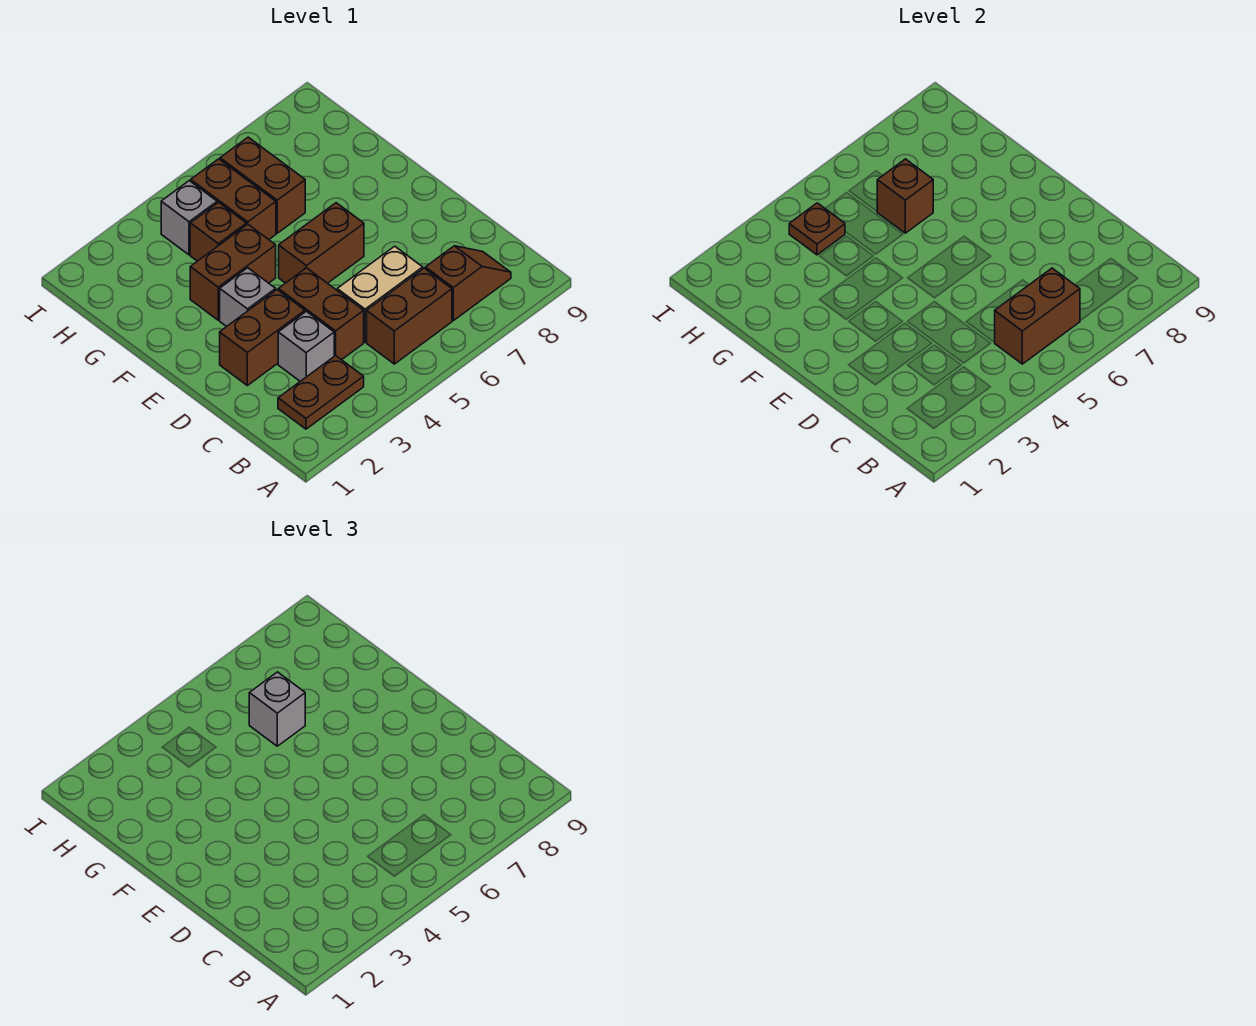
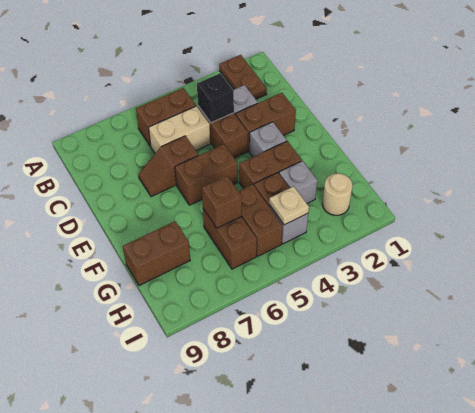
brown plate B2:B3 level 1 -> brown plate A2:B2 level 1
brown brick B5:B6 level 2 -> brown brick G8:G9 level 1
brown slope B7:B8 level 1 top 7 -> brown slope D6:D7 level 1 top 6
none -> black brick C4 level 2
grey brick G6 level 3 -> grey brick G3 level 1
none -> tan round brick H2 level 1
brown plate H4 level 2 -> tan plate H4 level 2

